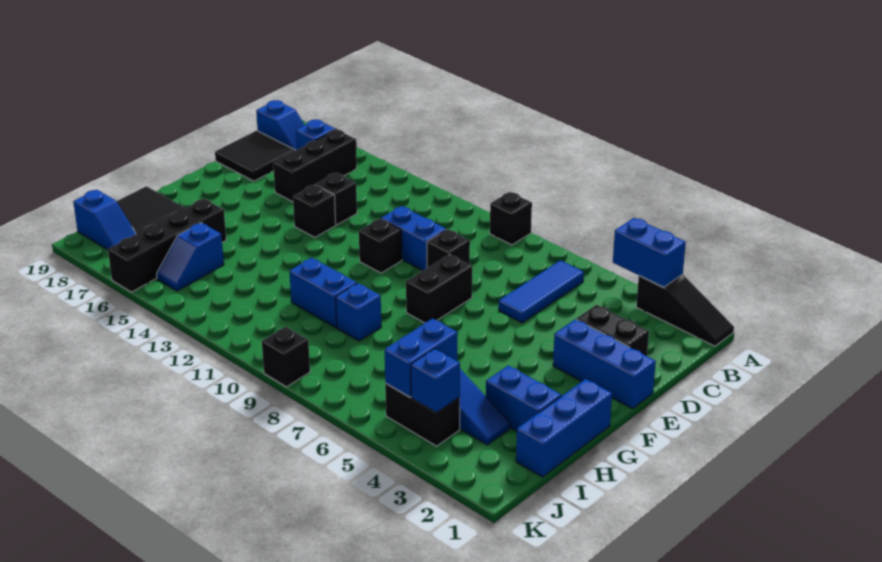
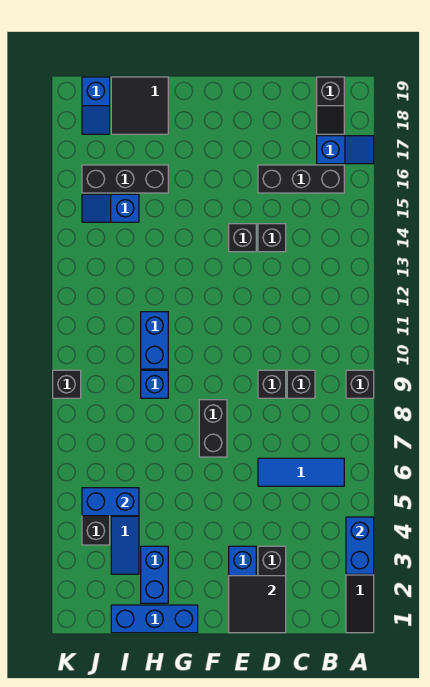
blue slope B18:B19 level 1 top 19 -> black slope B18:B19 level 1 top 19
black tile C18:D19 level 1 -> black tile D1:E2 level 2
blue brick D10:D11 level 1 -> none
black brick E8:F8 level 1 -> black brick F7:F8 level 1
black brick E11 level 1 -> black brick C9 level 1
black brick H16:K16 level 1 -> black brick H16:J16 level 1
blue brick J4 level 2 -> none

